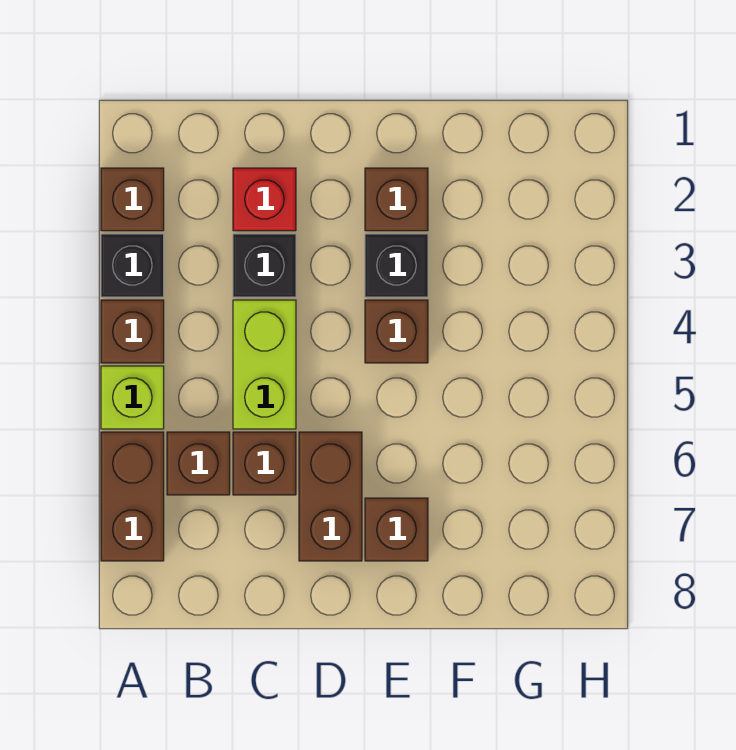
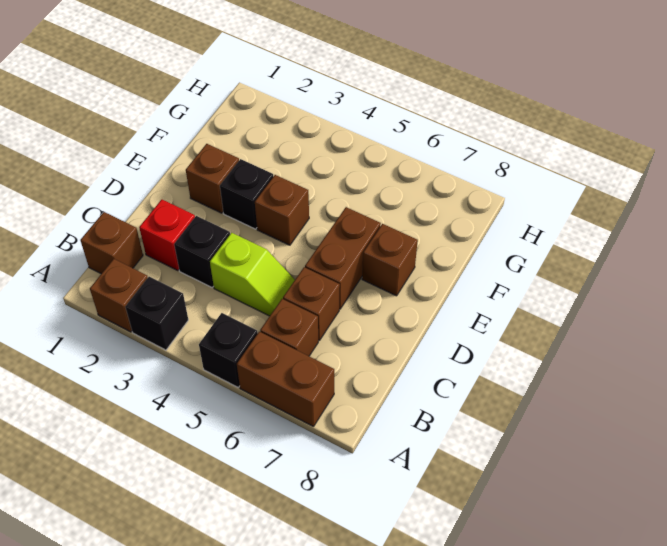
brown brick A4 level 1 -> brown brick B1 level 1
lime brick A5 level 1 -> black brick A5 level 1
lime brick C4:C5 level 1 -> lime slope C4:C5 level 1 top 4
brown brick D6:D7 level 1 -> brown brick D6:E6 level 1

